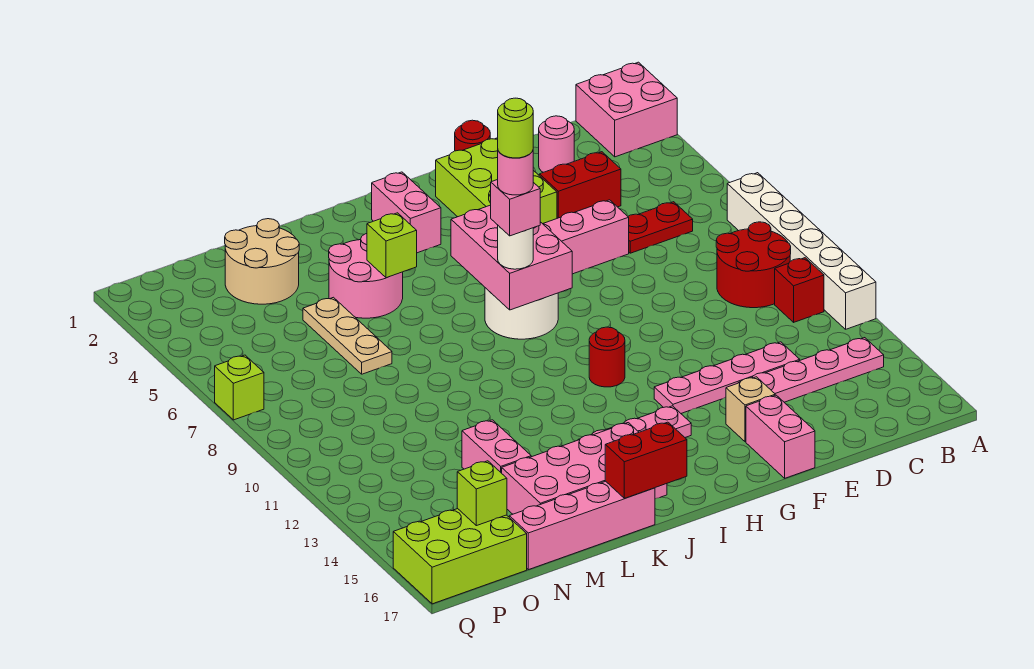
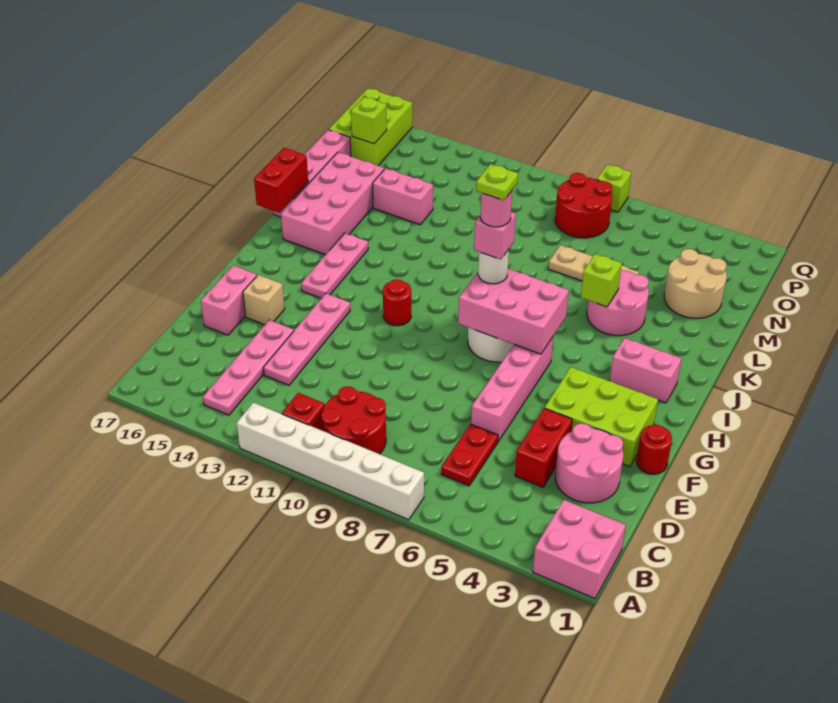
pink round brick D2 level 1 -> pink round brick D2:E3 level 1
pink brick F16:F17 level 1 -> pink brick E16:F16 level 1
lime round brick I8 level 6 -> lime plate I8 level 6
none -> red round brick O7:P8 level 1

